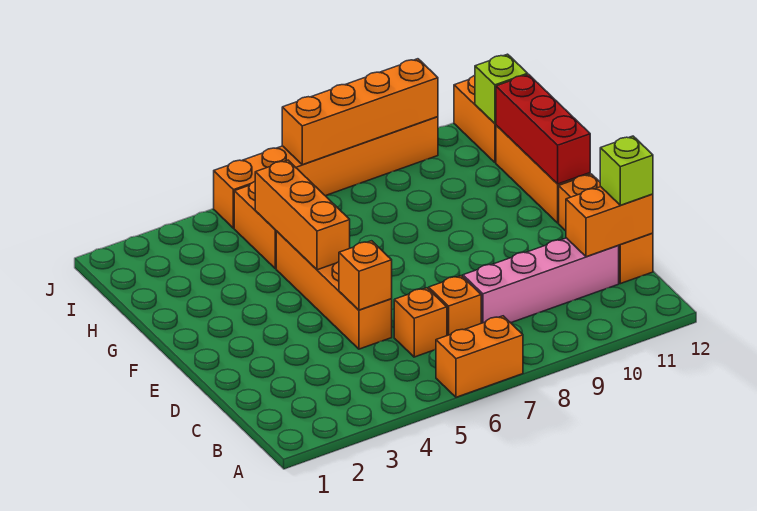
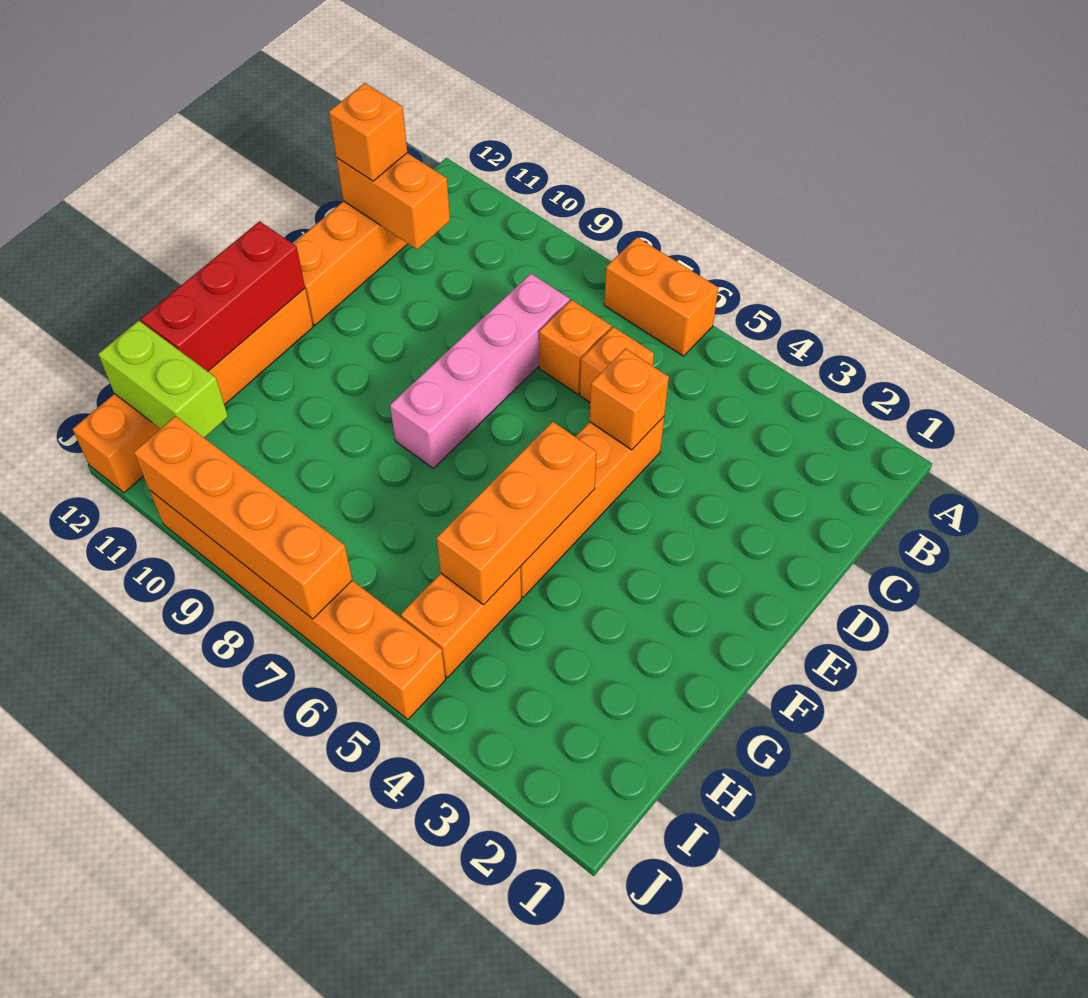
pink brick C8:C11 level 1 -> pink brick C8:F8 level 1
lime brick C12 level 3 -> orange brick C12 level 3
lime brick I12 level 2 -> lime brick I11:I12 level 2

